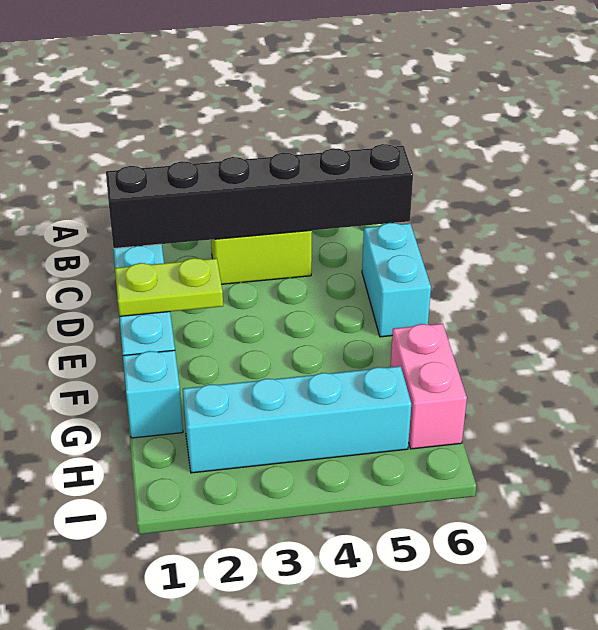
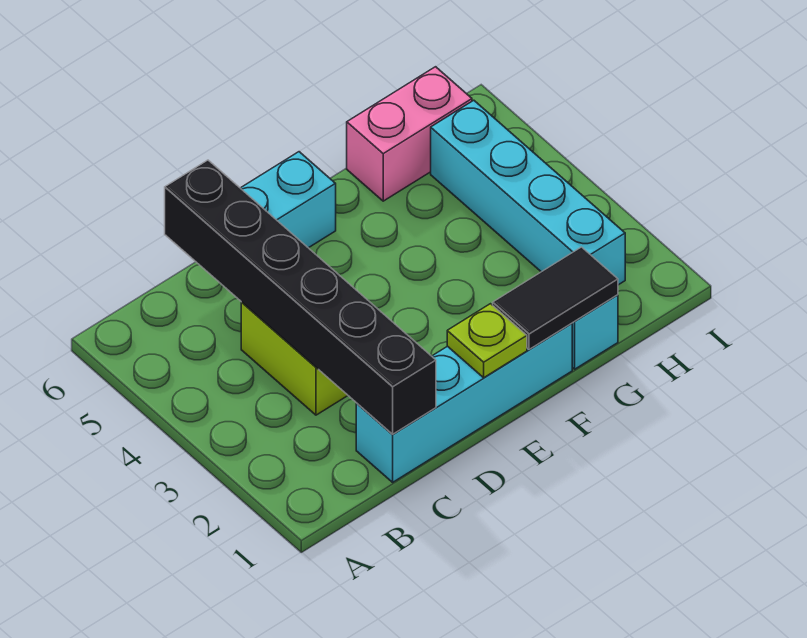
lime plate E1:E2 level 2 -> lime plate E1 level 2
none -> black tile F1:G1 level 2

